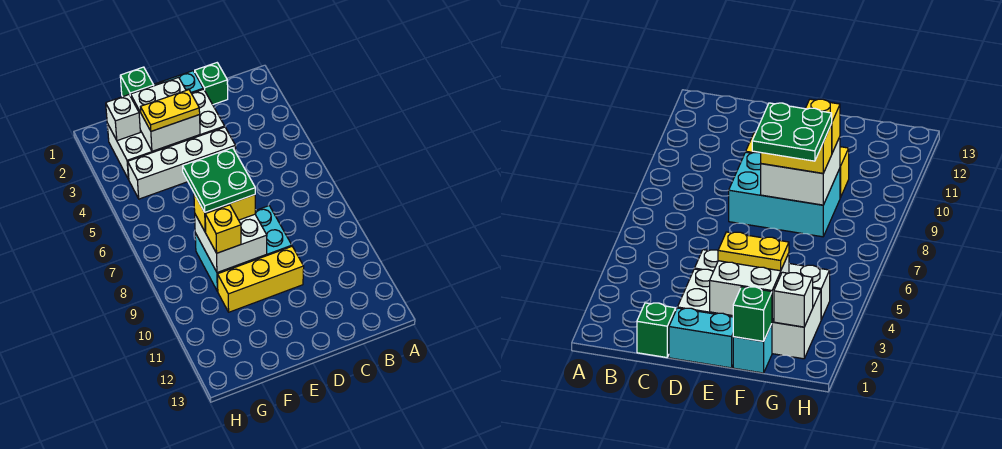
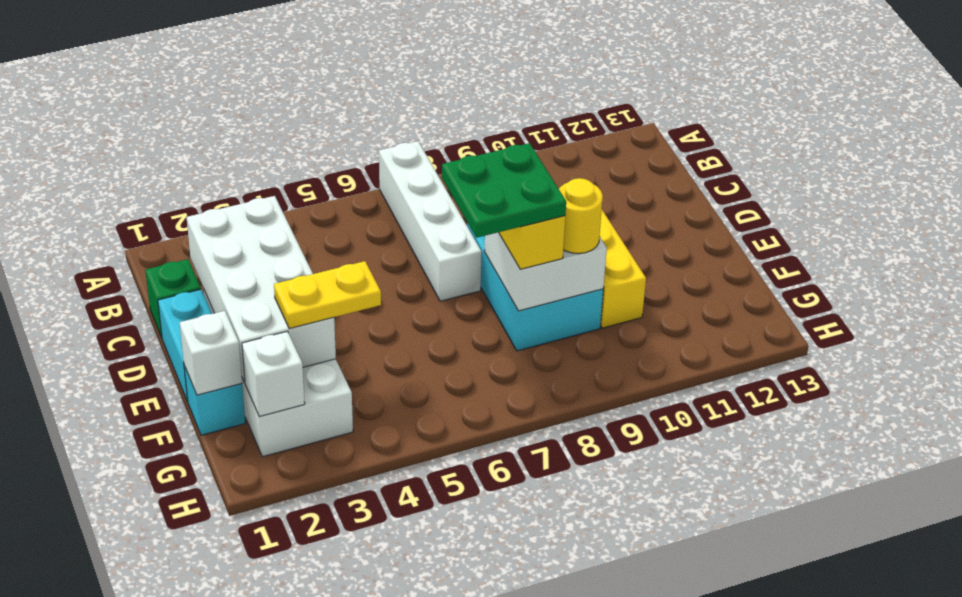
white brick D4:G4 level 1 -> white brick A7:D7 level 1
white brick E2:F3 level 2 -> white brick C2:F3 level 2
yellow plate E3:F3 level 3 -> yellow plate F3:F4 level 3
green brick F1 level 2 -> white brick F1 level 2
yellow brick F9 level 3 -> yellow round brick F9 level 3

